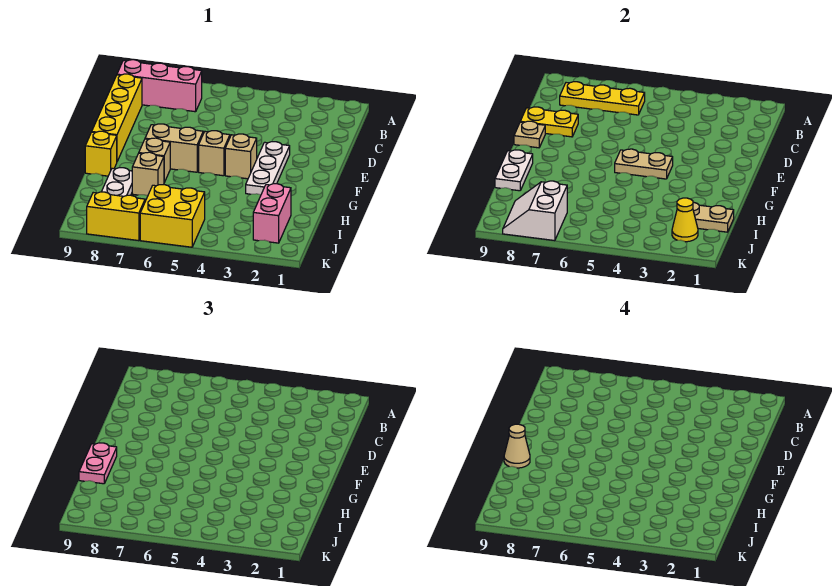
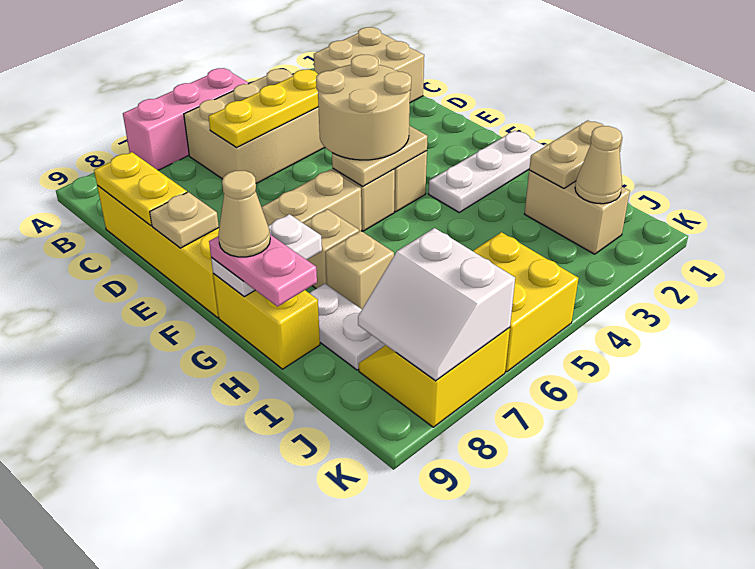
none -> tan brick B1:C2 level 1
none -> tan brick B4:C6 level 1
yellow plate B6:B8 level 2 -> yellow plate C4:C6 level 2
pink brick B7:B9 level 1 -> pink brick A5:A7 level 1
yellow plate D8:D9 level 2 -> yellow plate C9:D9 level 2
white plate E3:G3 level 1 -> white plate G1:G3 level 1
none -> tan round brick E4:F5 level 3
yellow brick G9 level 1 -> yellow brick G9:H9 level 1
white plate G9:H9 level 2 -> white plate G8:G9 level 2
pink brick I2:J2 level 1 -> tan brick I2:J2 level 1
yellow cone J2 level 2 -> tan cone J2 level 2

